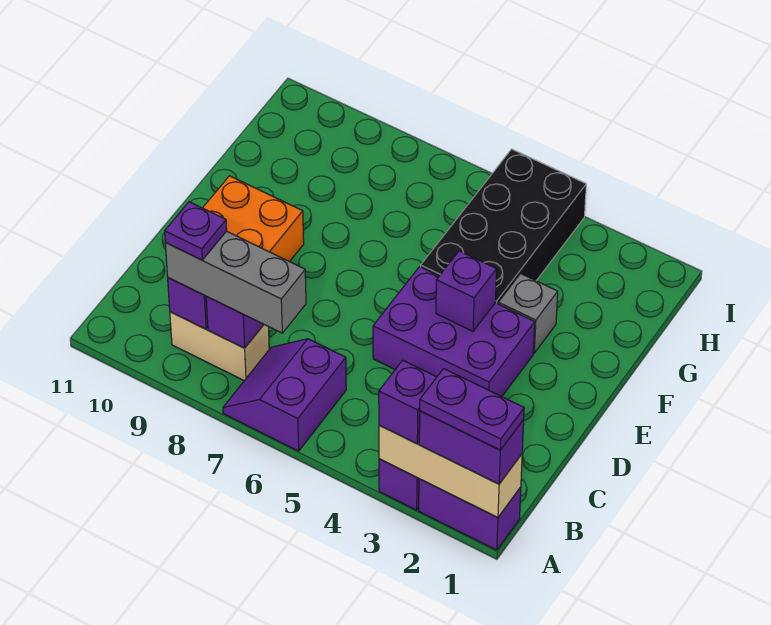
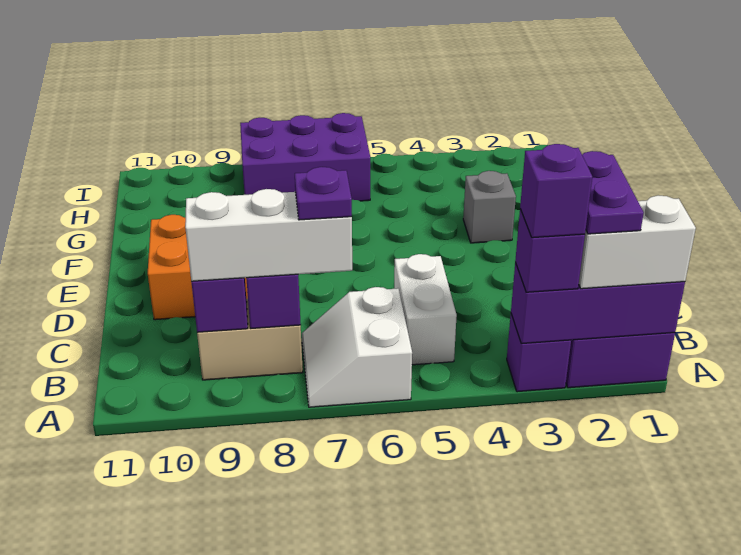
tan brick A1:A3 level 2 -> purple brick A1:A3 level 2
purple brick A1:A2 level 3 -> white brick A1:A2 level 3
purple plate A1:A2 level 4 -> purple plate A2:B2 level 4
purple slope A6:B7 level 1 top 6 -> white slope A6:B7 level 1 top 6
none -> white brick B5:C5 level 1
grey brick B7:B9 level 3 -> white brick B7:B9 level 3
purple plate B9 level 4 -> purple plate B7 level 4
purple brick D3:E5 level 1 -> purple brick H6:I8 level 1
purple brick E4 level 2 -> purple brick A3 level 4
black brick F4:I5 level 1 -> none

